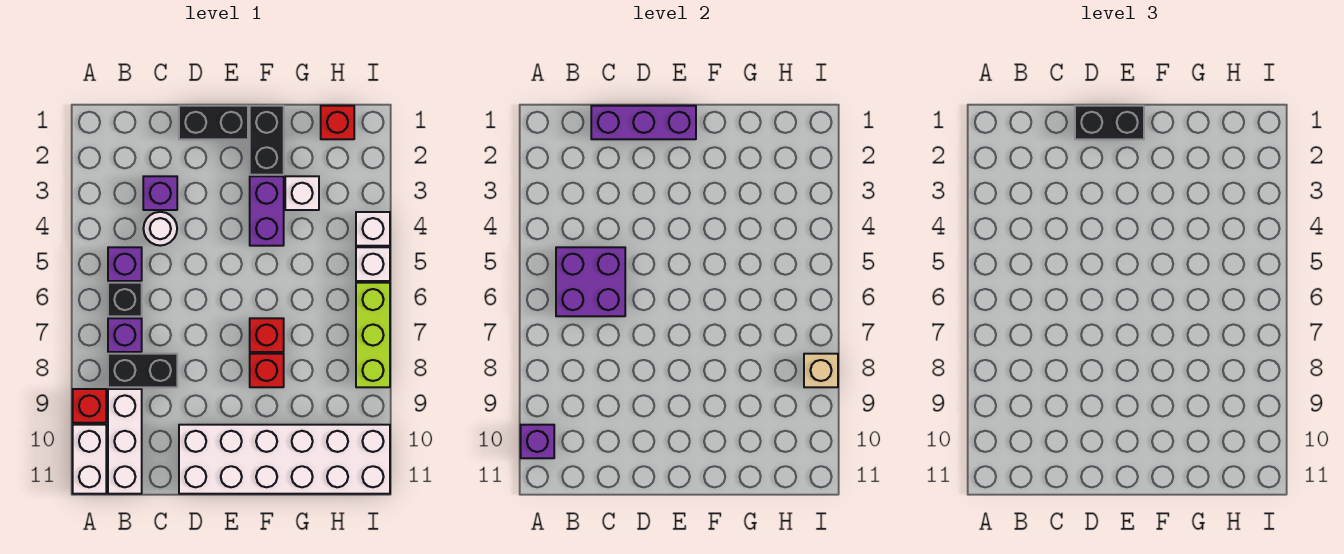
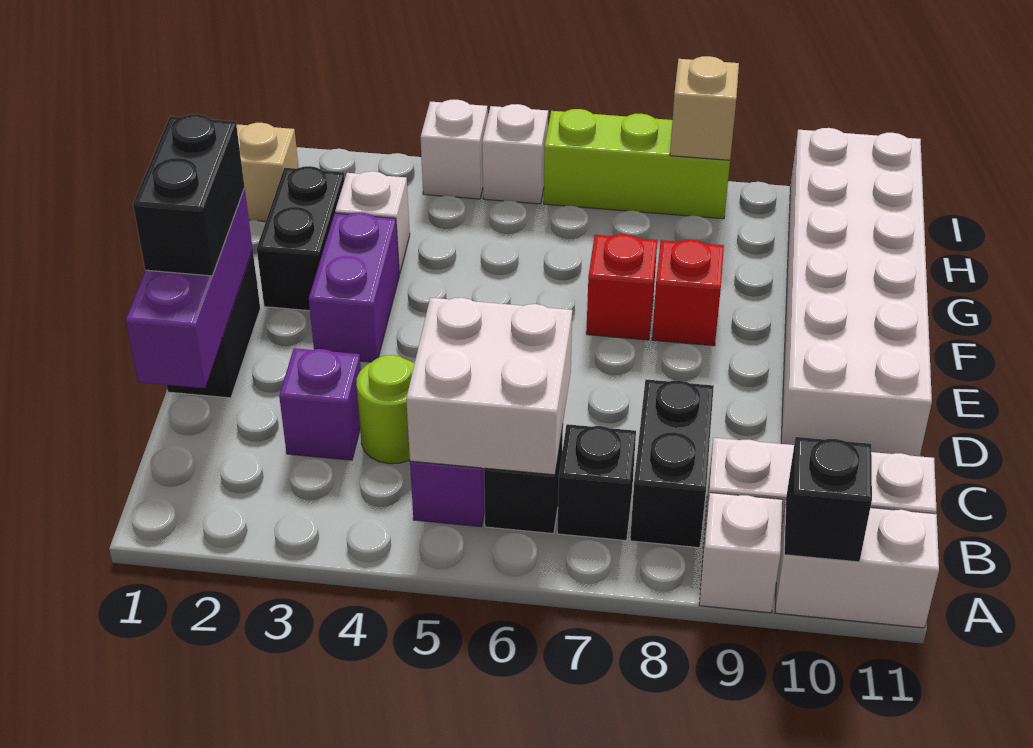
red brick A9 level 1 -> white brick A9 level 1
purple brick A10 level 2 -> black brick A10 level 2
purple brick B5:C6 level 2 -> white brick B5:C6 level 2
purple brick B7 level 1 -> black brick B7 level 1
white round brick C4 level 1 -> lime round brick C4 level 1
black brick F1:F2 level 1 -> black brick F2:G2 level 1
purple brick F3:F4 level 1 -> purple brick E3:F3 level 1
red brick H1 level 1 -> tan brick H1 level 1

